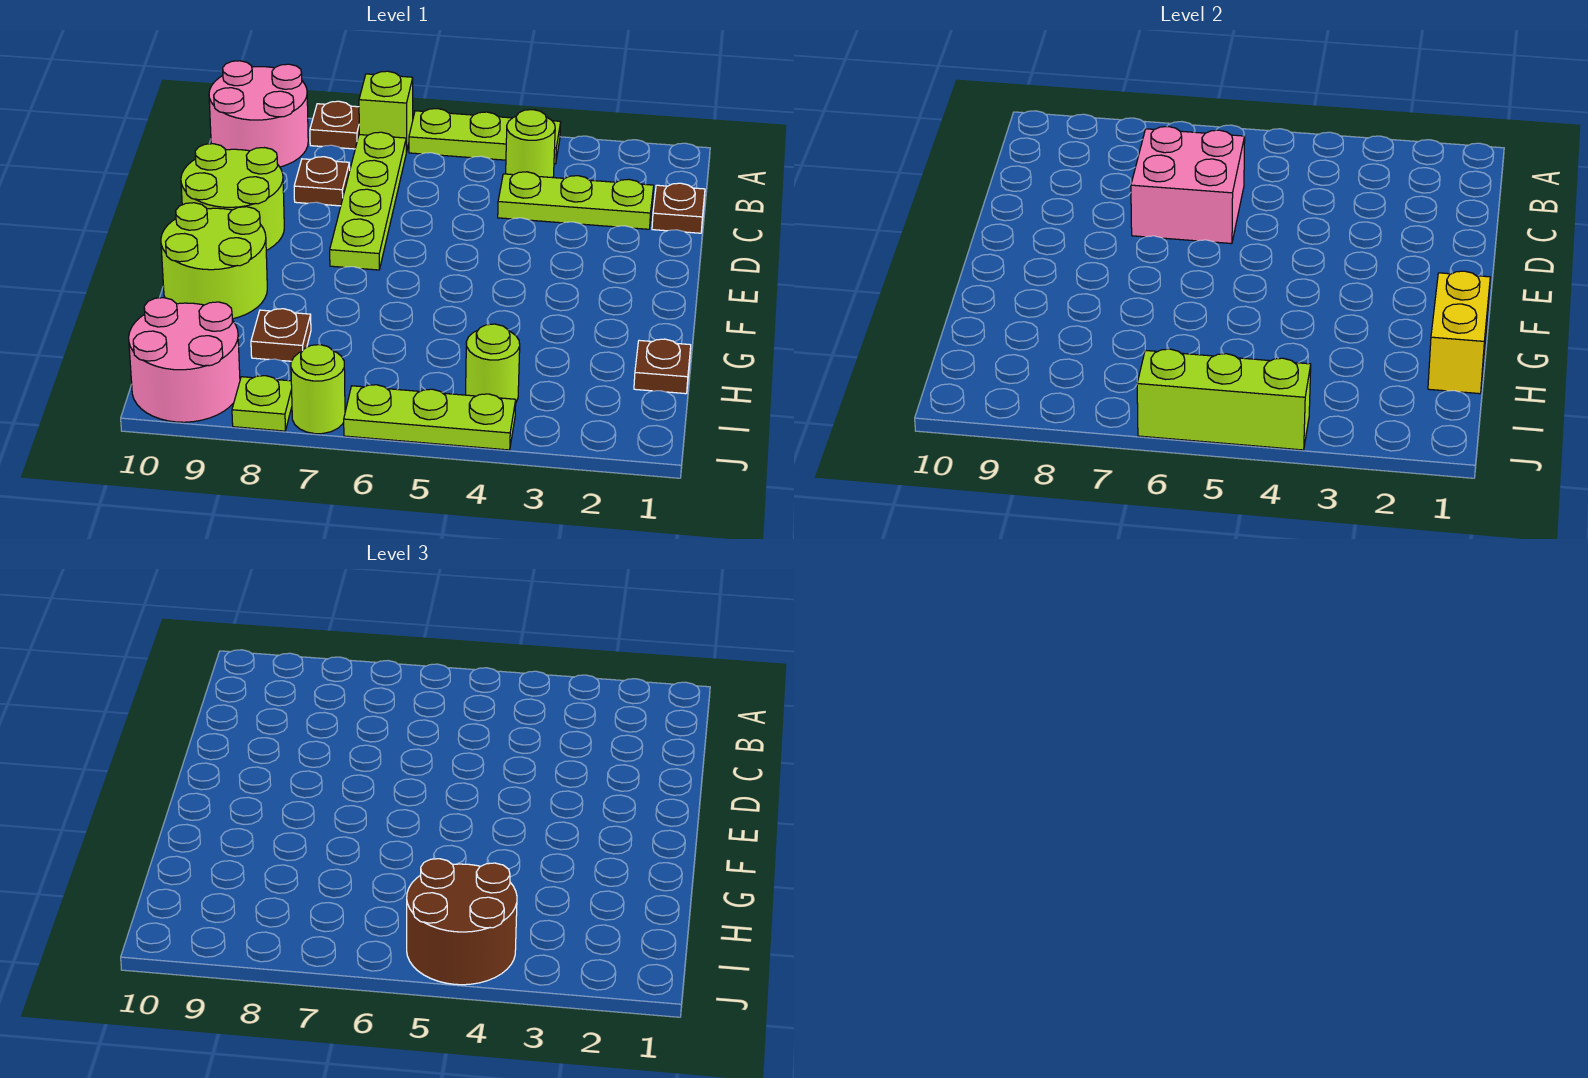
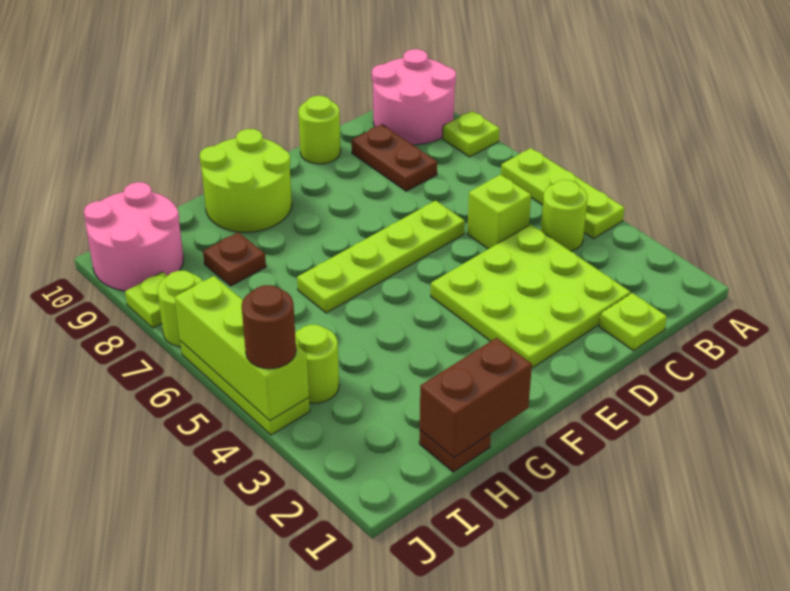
lime brick A7 level 1 -> lime brick C5 level 1
brown plate A8 level 1 -> lime plate A8 level 1
lime plate B7:E7 level 1 -> lime plate D6:G6 level 1
brown plate C1 level 1 -> lime plate C1 level 1
lime plate C2:C4 level 1 -> lime plate C2:E4 level 1
pink brick C6:D7 level 2 -> none
brown plate C8 level 1 -> brown plate C8:C9 level 1
lime round brick D9:E10 level 1 -> lime round brick D10 level 1
yellow brick G1:H1 level 2 -> brown brick G1:H1 level 2
brown round brick I4:J5 level 3 -> brown round brick J4 level 3

